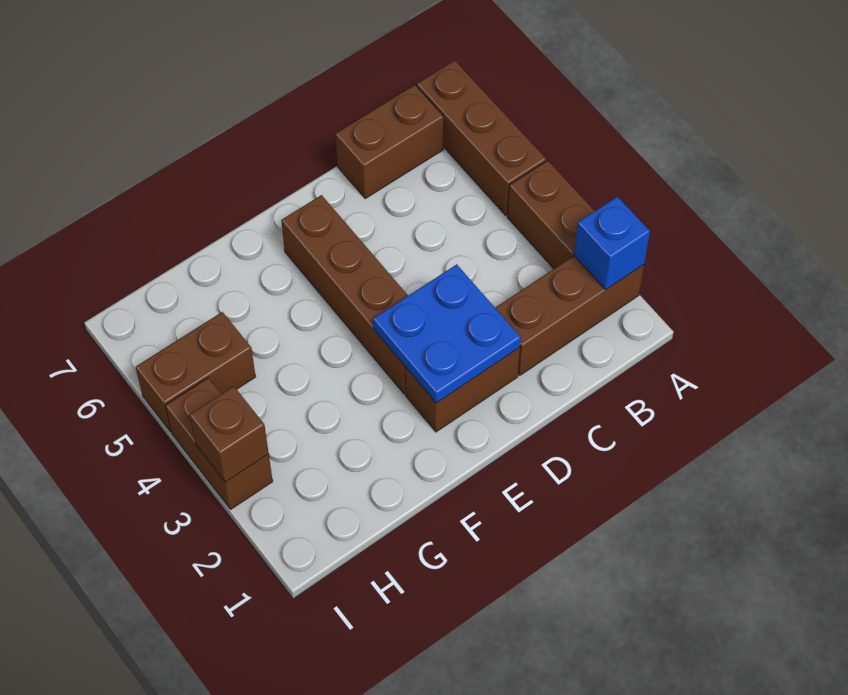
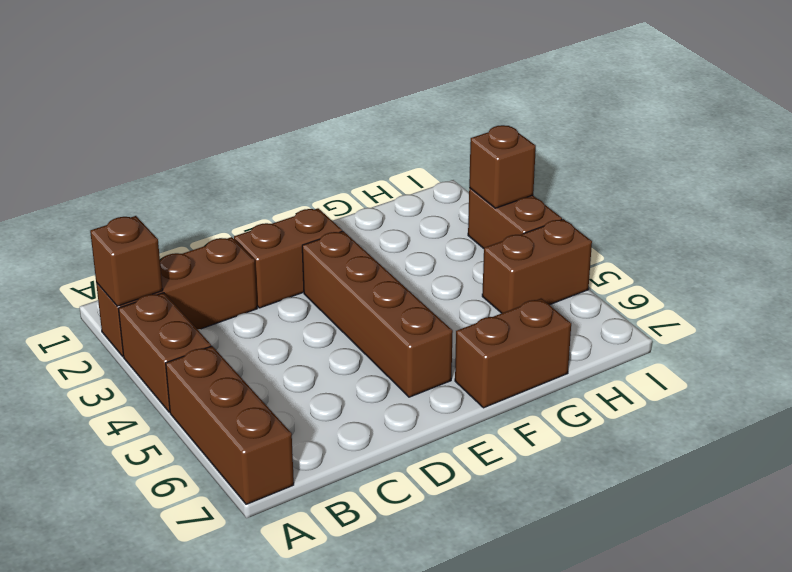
blue brick A2 level 2 -> brown brick A2 level 2
brown brick B7:C7 level 1 -> brown brick F7:G7 level 1
blue plate D2:E3 level 2 -> none

